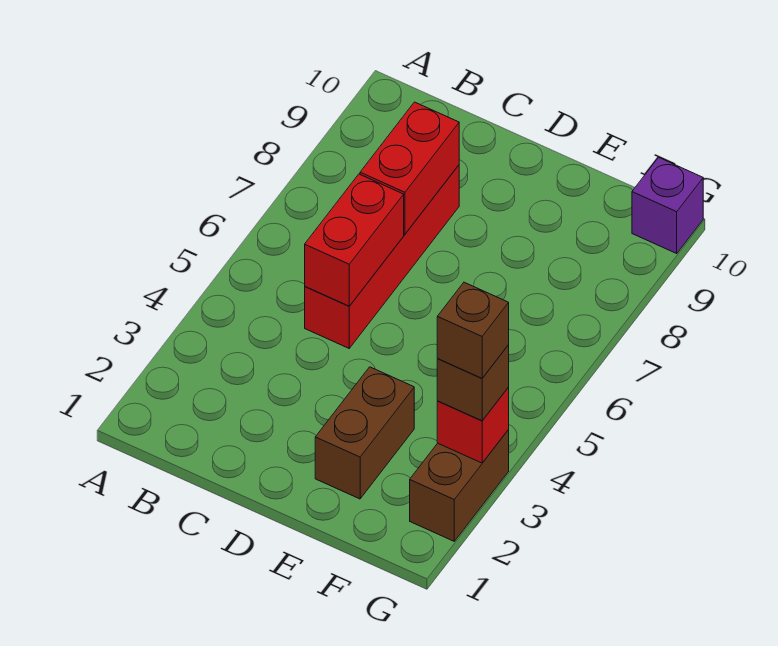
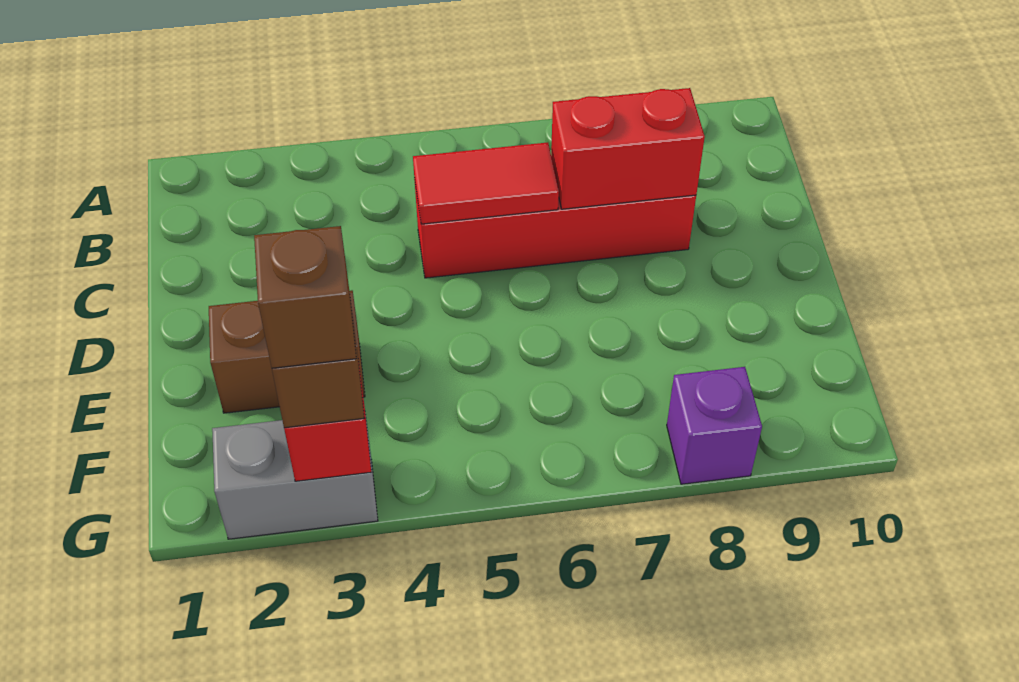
red brick C5:C6 level 2 -> red tile C5:C6 level 2
brown brick G2:G3 level 1 -> grey brick G2:G3 level 1
purple brick G10 level 1 -> purple brick G8 level 1

